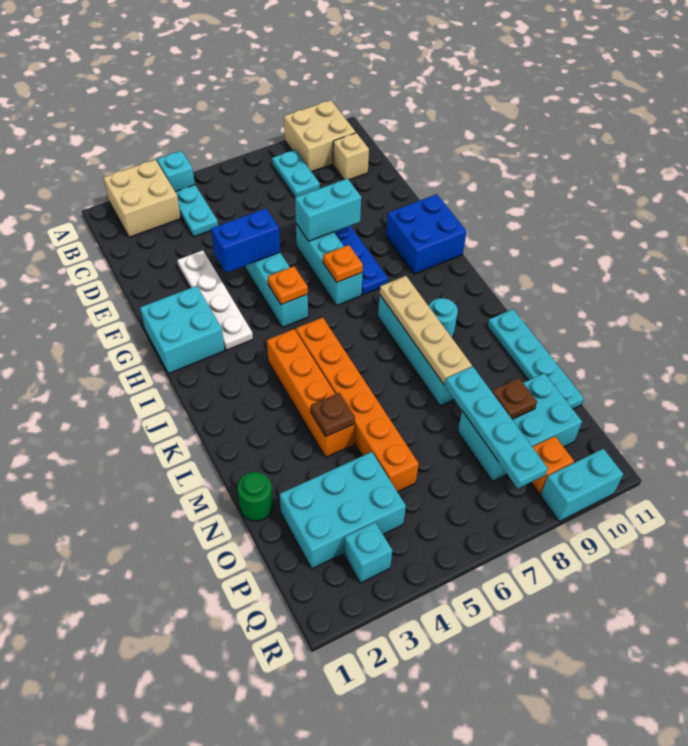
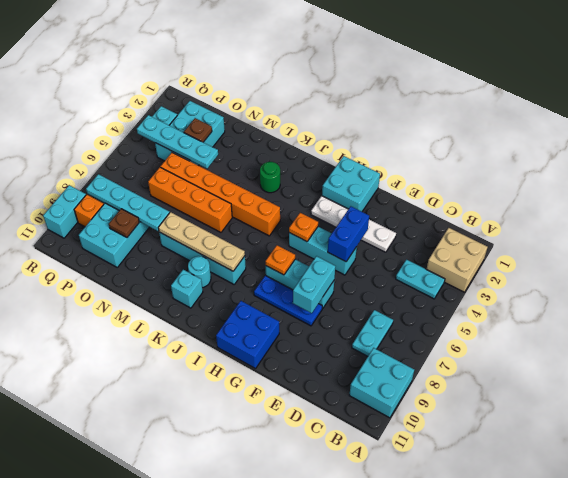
cyan brick A4 level 1 -> cyan brick K10 level 1
tan brick A9:B10 level 1 -> cyan brick A9:B10 level 1
cyan plate B8:C8 level 1 -> cyan plate C7:C8 level 1
tan brick C10 level 1 -> none
orange brick J4:M4 level 1 -> orange brick L6:O6 level 1
cyan plate L11:O11 level 1 -> cyan plate N4:Q4 level 2
brown plate M4 level 2 -> brown plate O3 level 2
green round brick N1 level 1 -> green round brick K3 level 1

